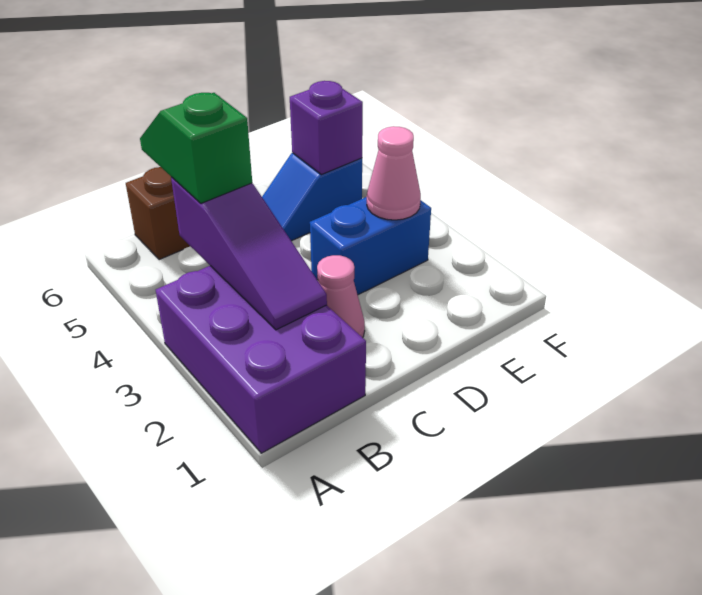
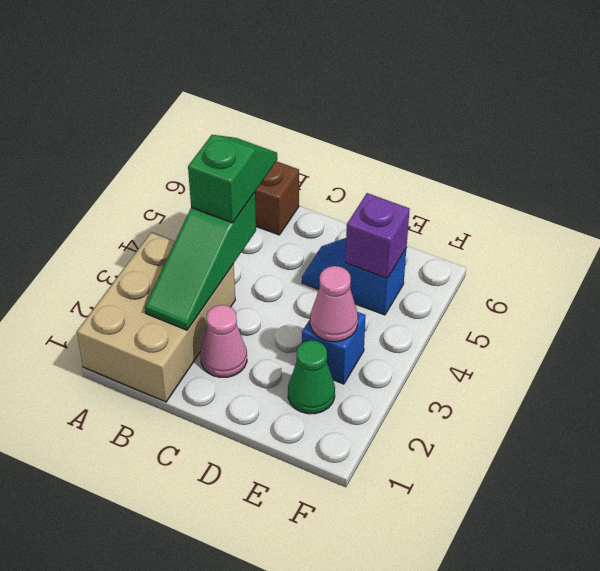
purple brick A1:B3 level 1 -> tan brick A1:B3 level 1
purple slope B2:B4 level 2 top 4 -> green slope B2:B4 level 2 top 4
blue brick D3:E3 level 1 -> blue brick E3 level 1
none -> green cone E2 level 1

